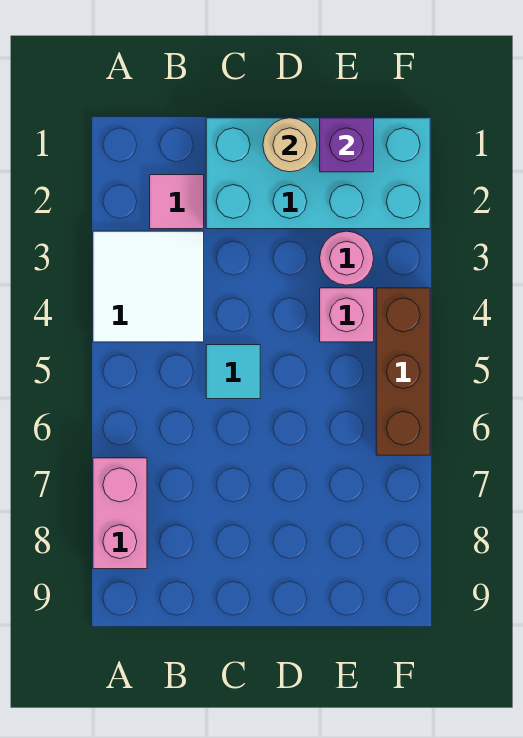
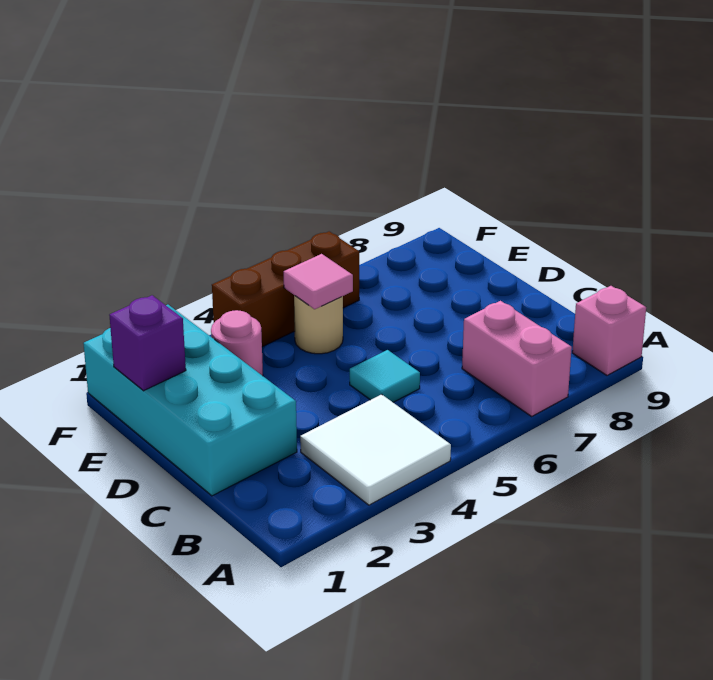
pink brick A7:A8 level 1 -> pink brick A7:B7 level 1
pink tile B2 level 1 -> pink tile E5 level 2
tan round brick D1 level 2 -> tan round brick E5 level 1
pink brick E4 level 1 -> pink brick A9 level 1

